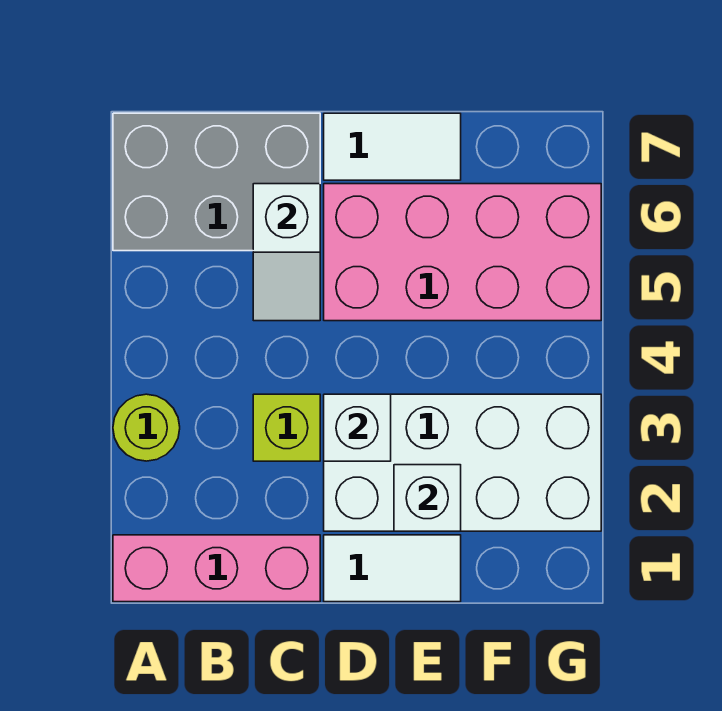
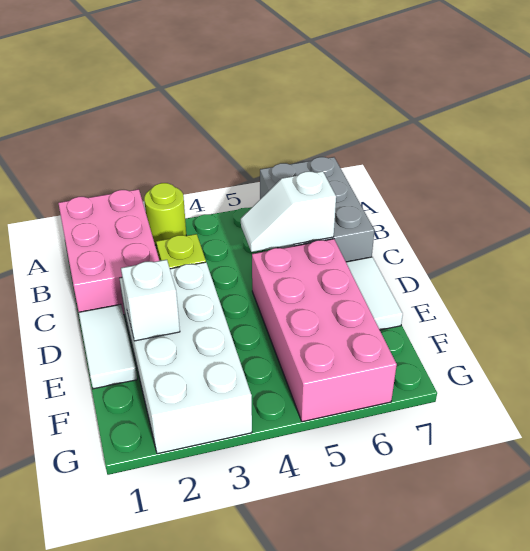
pink brick A1:C1 level 1 -> pink brick A1:C2 level 1
white brick D3 level 2 -> none

